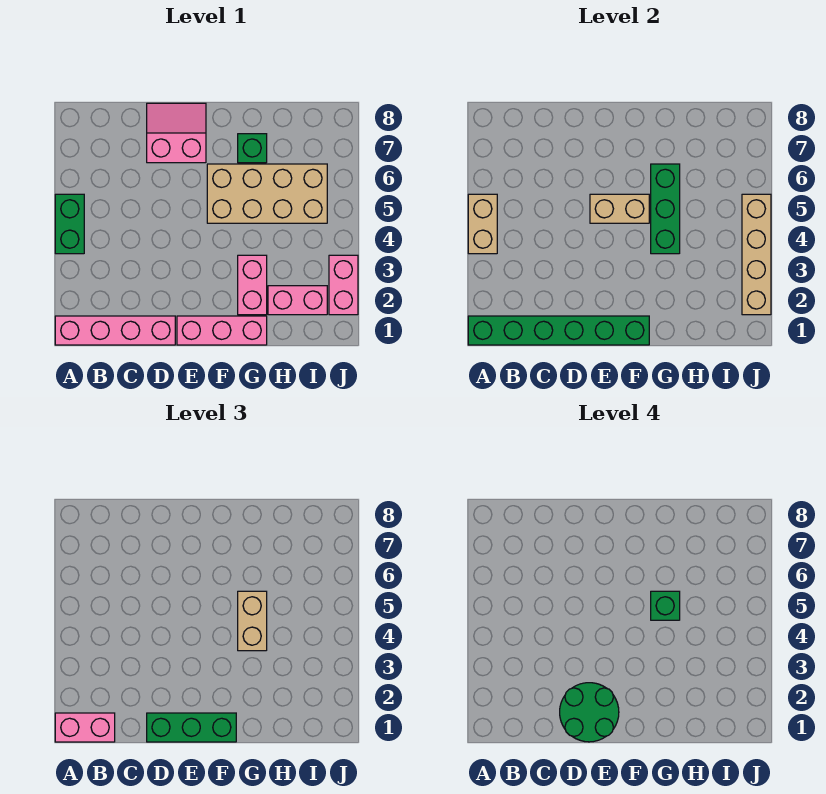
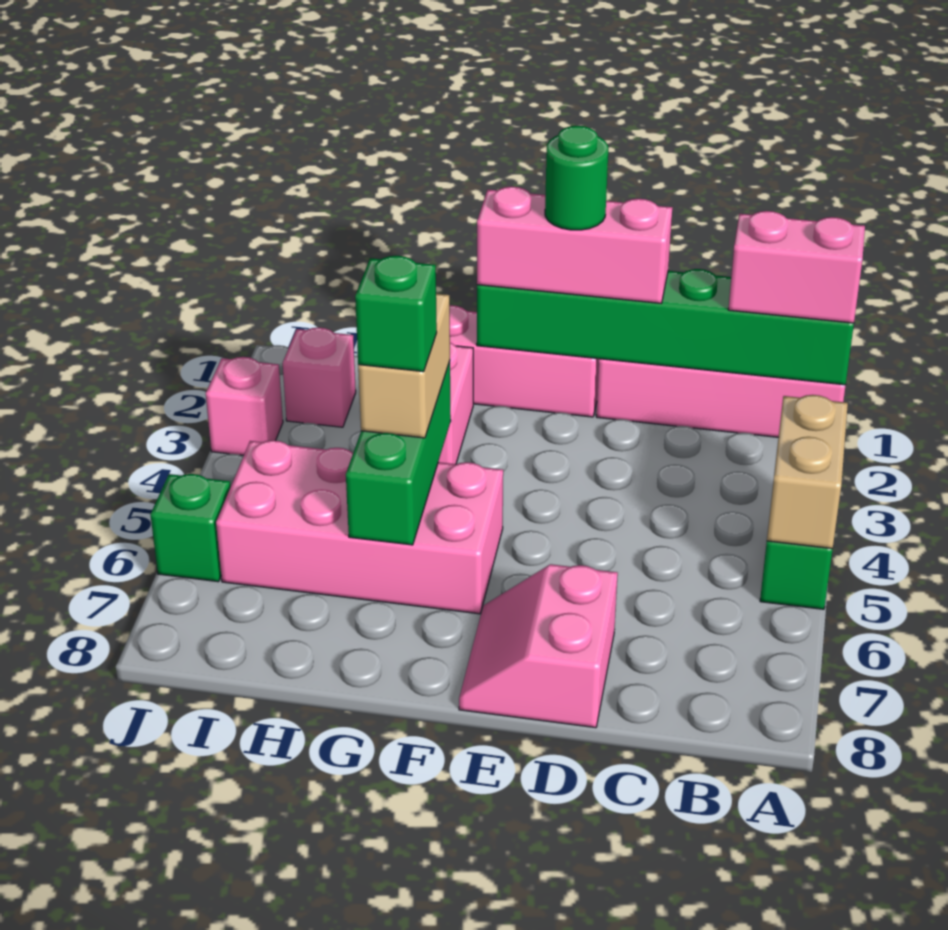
green brick D1:F1 level 3 -> pink brick D1:F1 level 3
green round brick D1:E2 level 4 -> green round brick E1 level 4
pink slope D7:E8 level 1 top 7 -> pink slope D7:E8 level 1 top D
tan brick E5:F5 level 2 -> none
tan brick F5:I6 level 1 -> pink brick F5:I6 level 1
green brick G7 level 1 -> green brick J6 level 1
pink brick H2:I2 level 1 -> pink brick I2 level 1
pink brick J2:J3 level 1 -> pink brick J3 level 1
tan brick J2:J5 level 2 -> none

